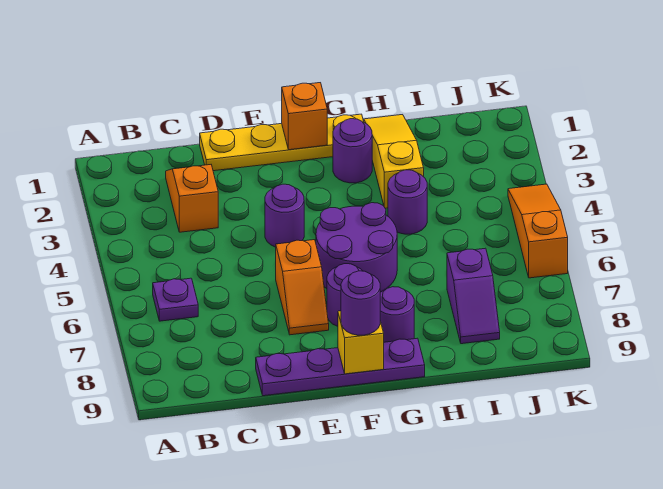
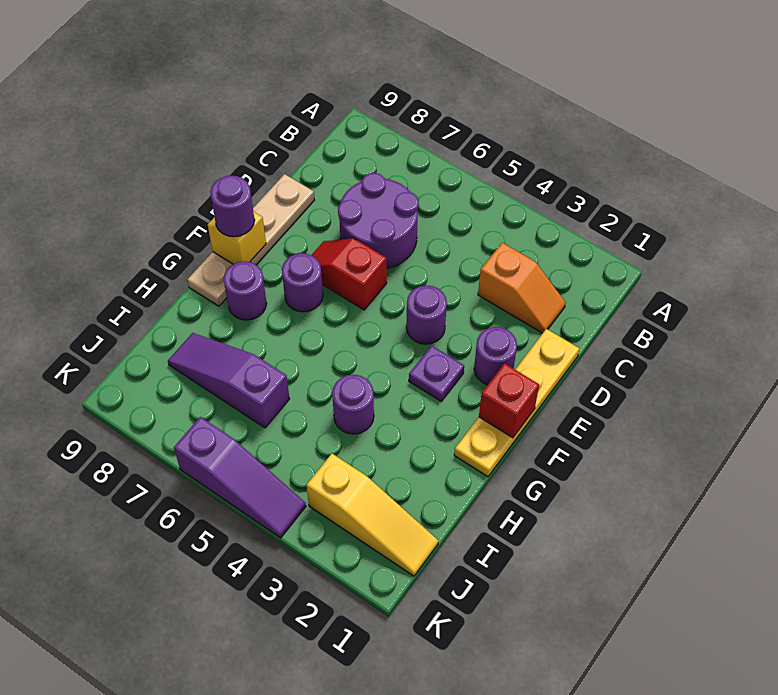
purple plate B6 level 1 -> purple plate F3 level 1
purple plate D9:G9 level 1 -> tan plate D9:G9 level 1
orange slope E6:E7 level 1 top 6 -> red slope E6:E7 level 1 top 6
orange brick F1 level 2 -> red brick F1 level 2
purple round brick F5:G6 level 1 -> purple round brick C6:D7 level 1
purple round brick G2 level 1 -> purple round brick E2 level 1
yellow slope H1:H3 level 1 top 3 -> yellow slope J1:J3 level 1 top 3
purple slope I7:I8 level 1 top 7 -> purple slope I6:I8 level 1 top 6
orange slope K4:K6 level 1 top 6 -> purple slope K4:K6 level 1 top 6

